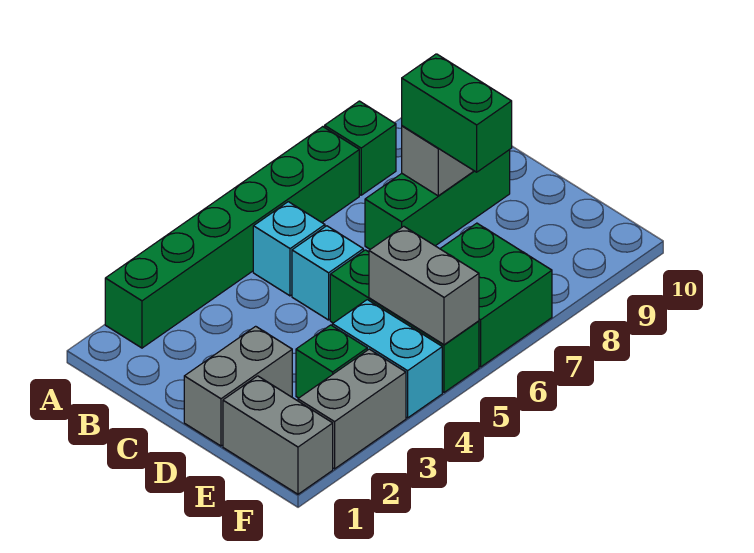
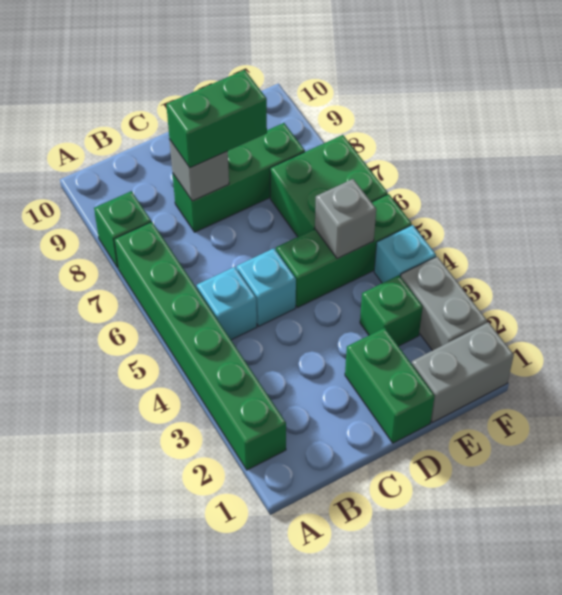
green brick C7:C9 level 1 -> green brick C8:E8 level 1
grey brick D1:D2 level 1 -> green brick D1:D2 level 1
cyan brick E4:F4 level 1 -> cyan brick F4 level 1
grey brick E5:F5 level 2 -> grey brick E5 level 2

